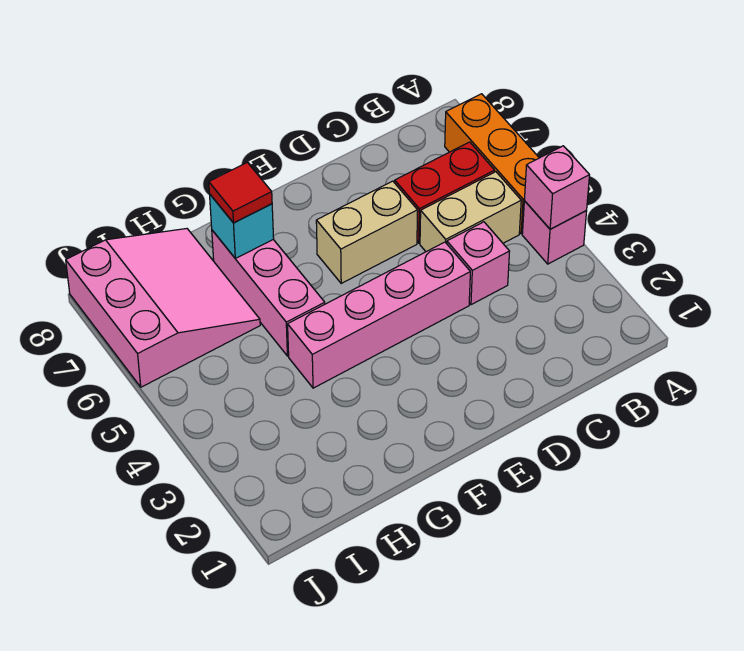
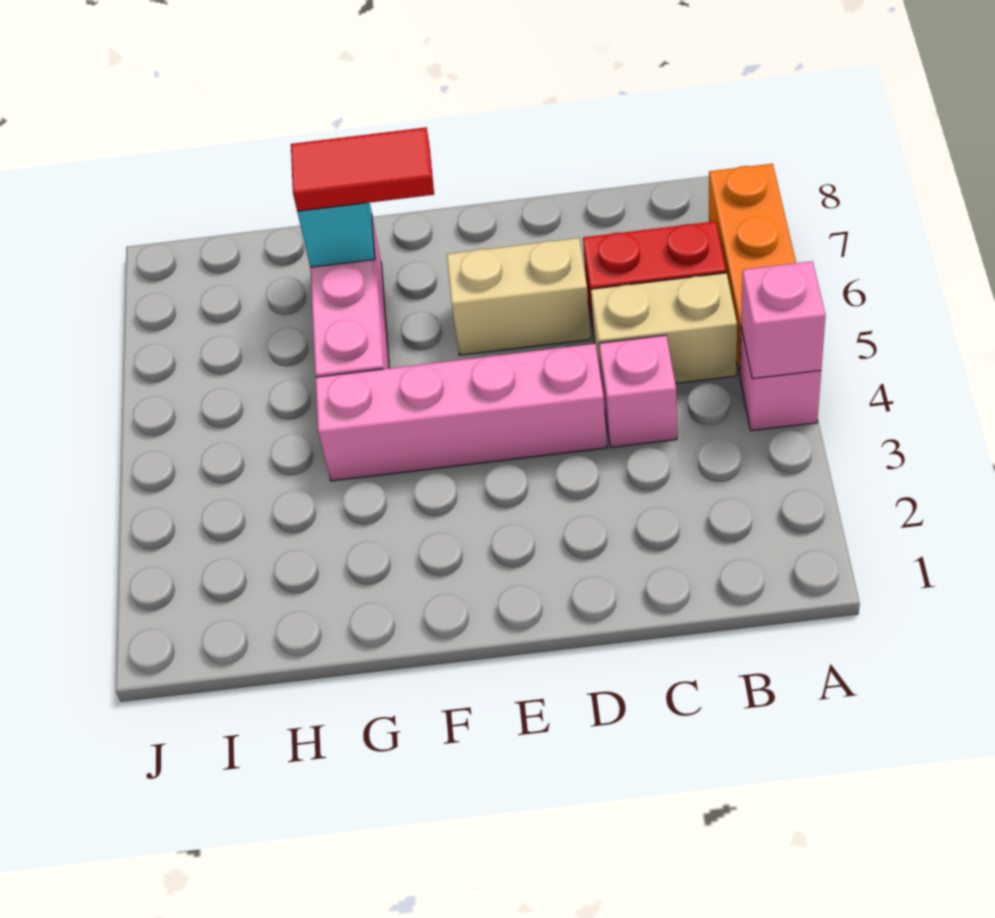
red tile G7 level 3 -> red tile F7:G7 level 3
pink slope H6:J8 level 1 top J -> none

